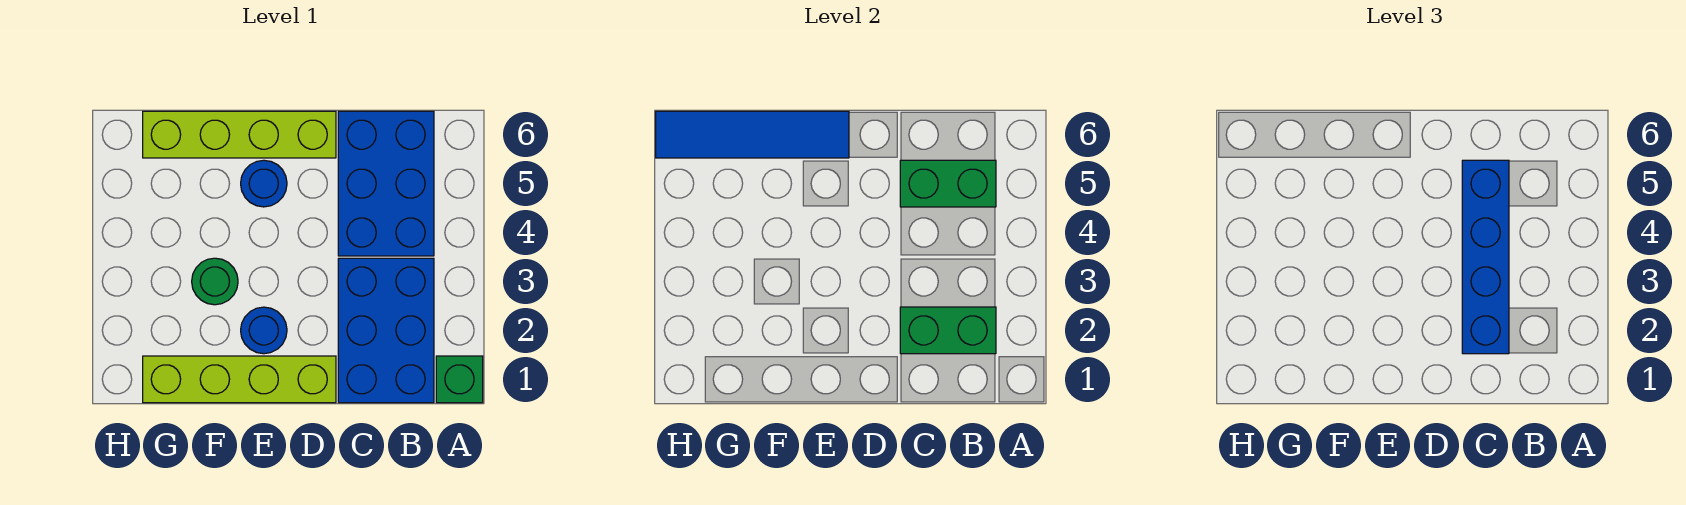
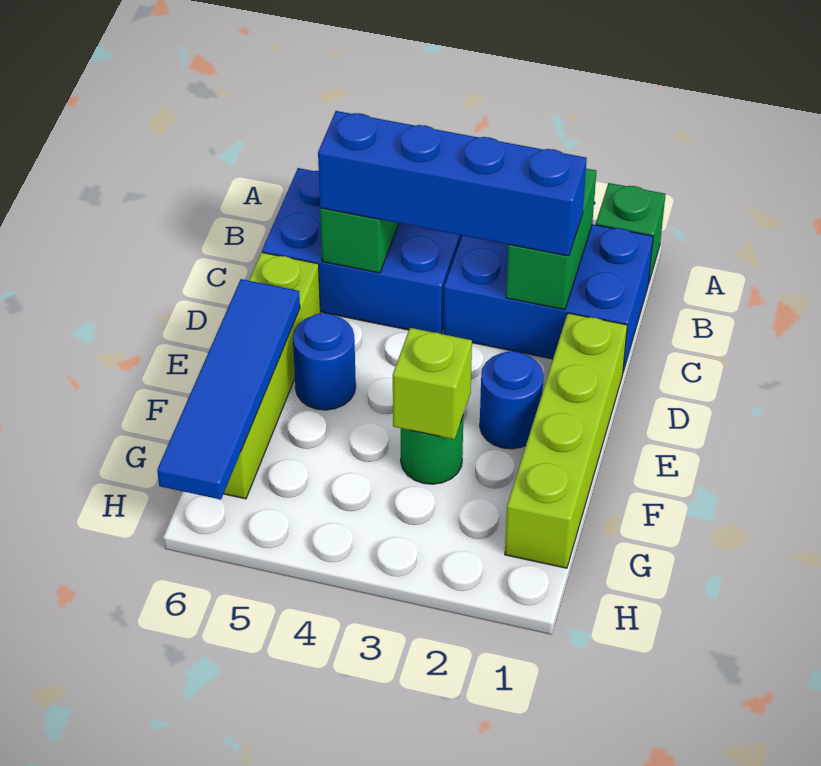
none -> lime brick F3 level 2

